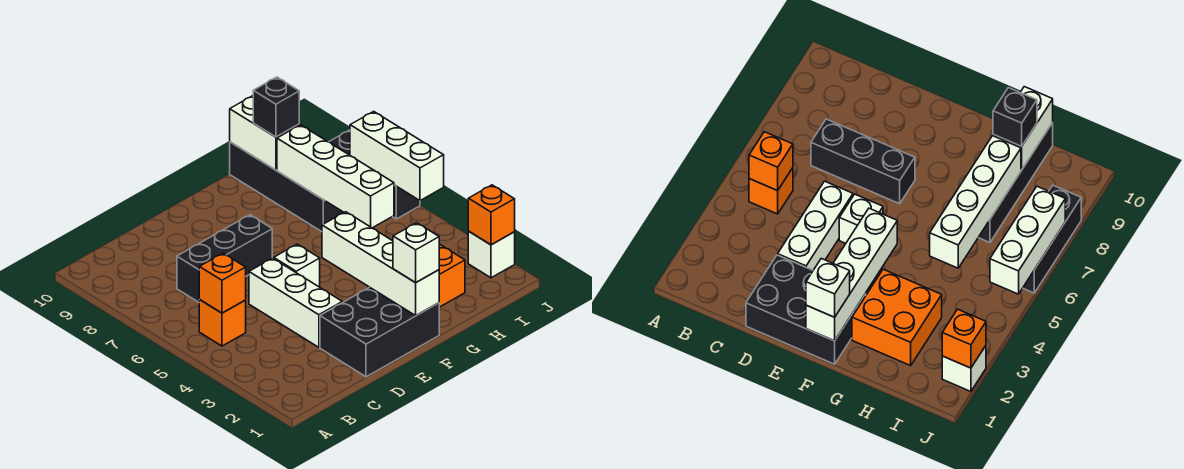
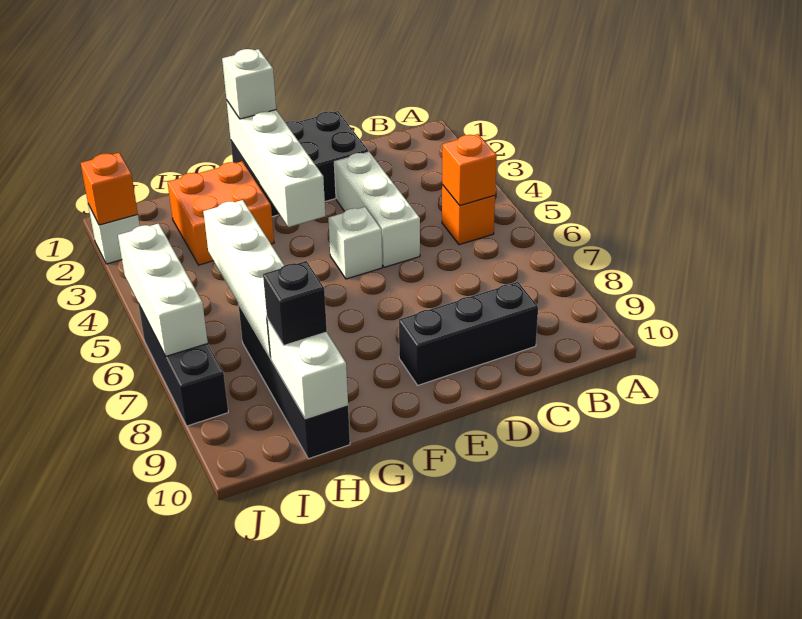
black brick C7:E7 level 1 -> black brick C9:E9 level 1

